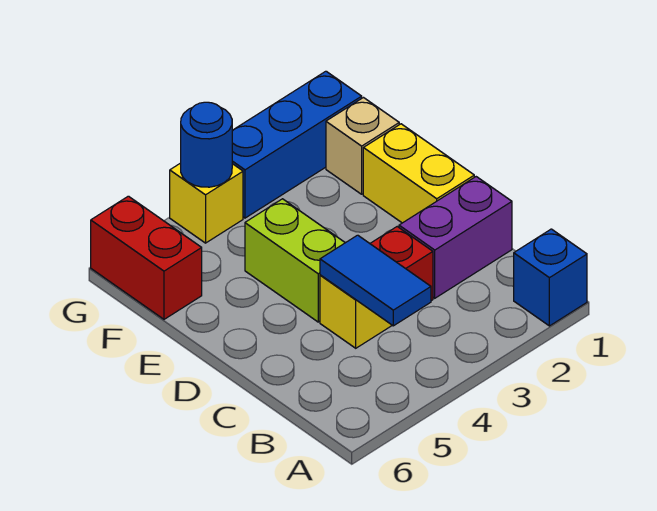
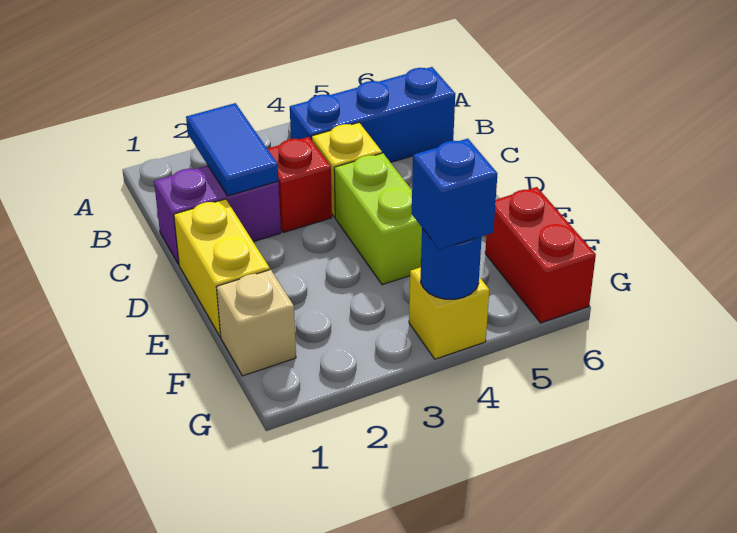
blue brick A1 level 1 -> blue brick G4 level 3
blue tile B4:C4 level 2 -> blue tile B2:C2 level 2
blue brick G1:G3 level 1 -> blue brick B4:B6 level 1

